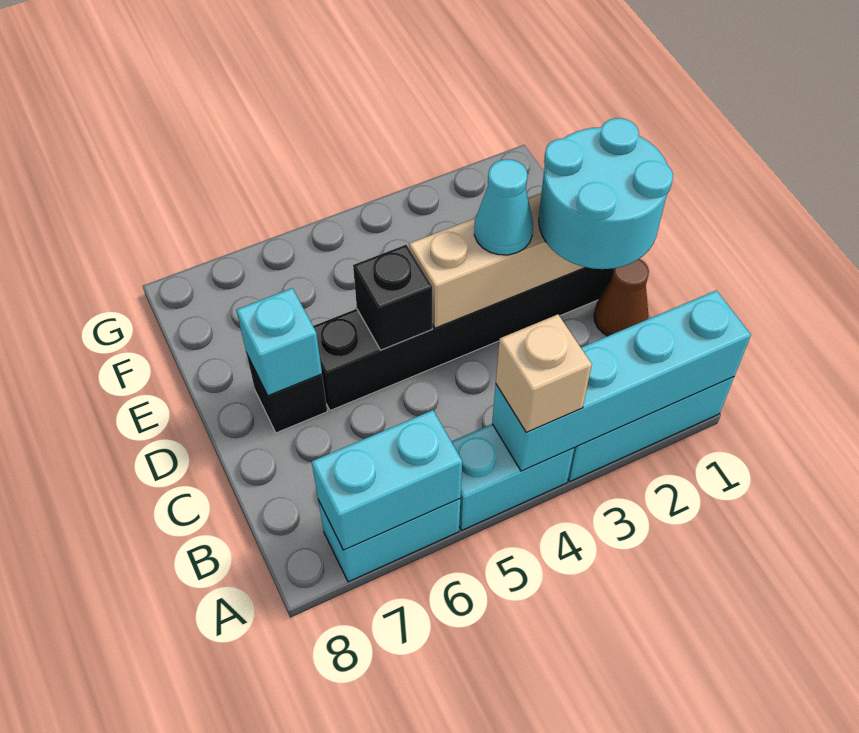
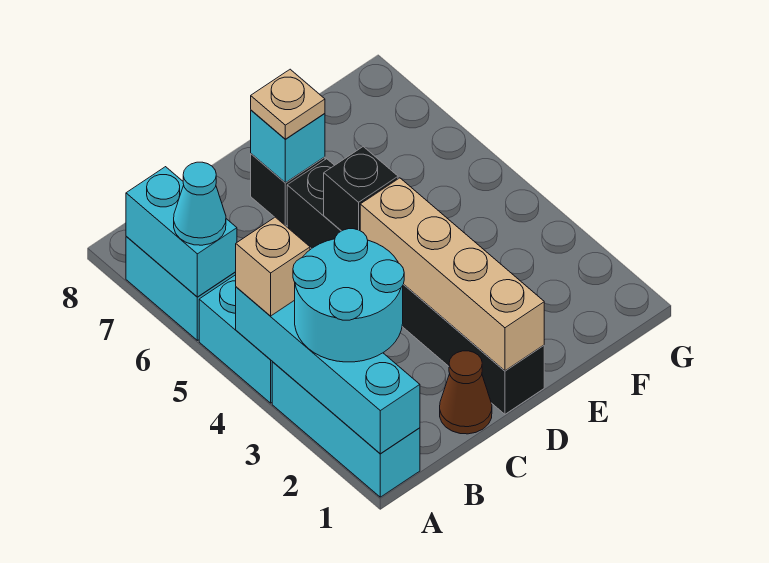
cyan round brick C1:D2 level 3 -> cyan round brick A2:B3 level 3
cyan cone D3 level 3 -> cyan cone A6 level 3
none -> tan plate D7 level 3

